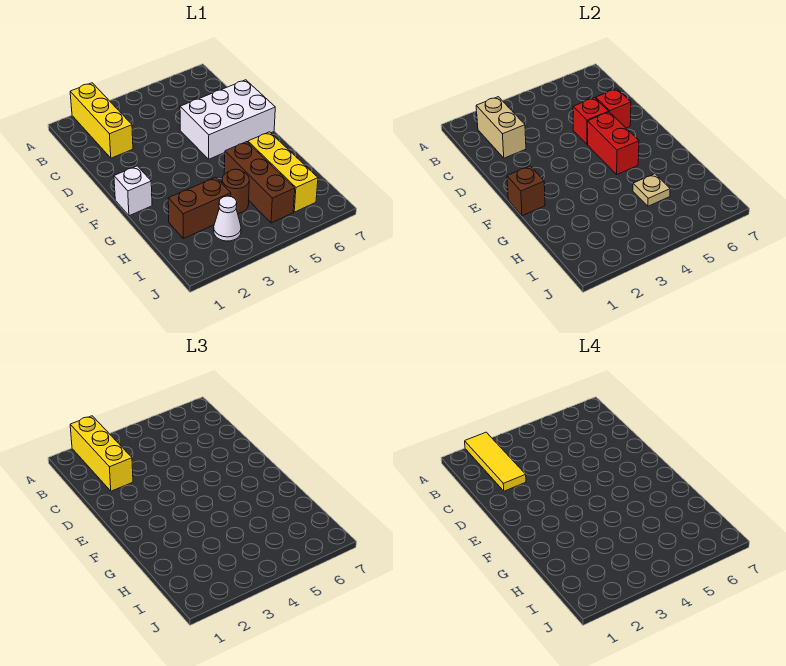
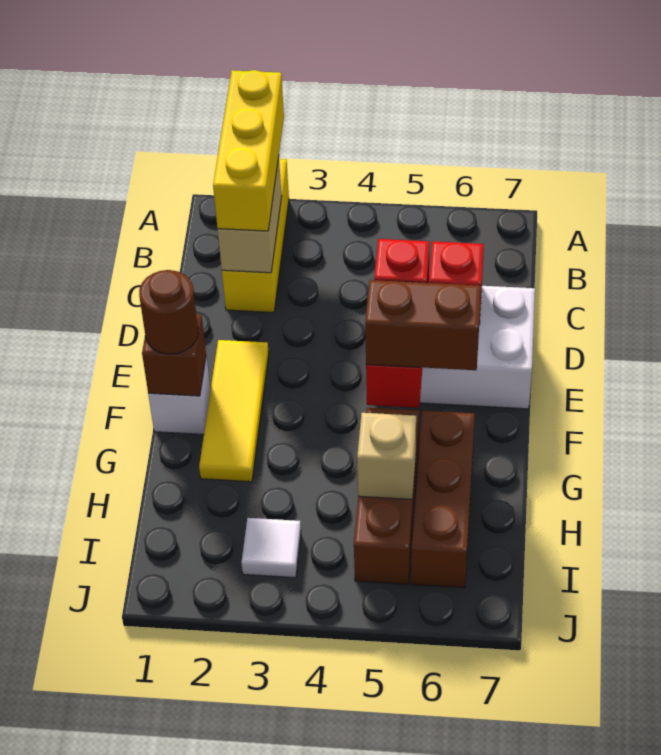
yellow tile A2:C2 level 4 -> yellow tile E2:G2 level 1
yellow brick G6:I6 level 1 -> brown brick G6:I6 level 1
brown brick H2:H3 level 1 -> brown brick F5:F6 level 3
brown round brick H4 level 1 -> brown round brick F1 level 3
tan plate H5 level 2 -> tan brick H5 level 2
white cone I3 level 1 -> white tile I3 level 1

